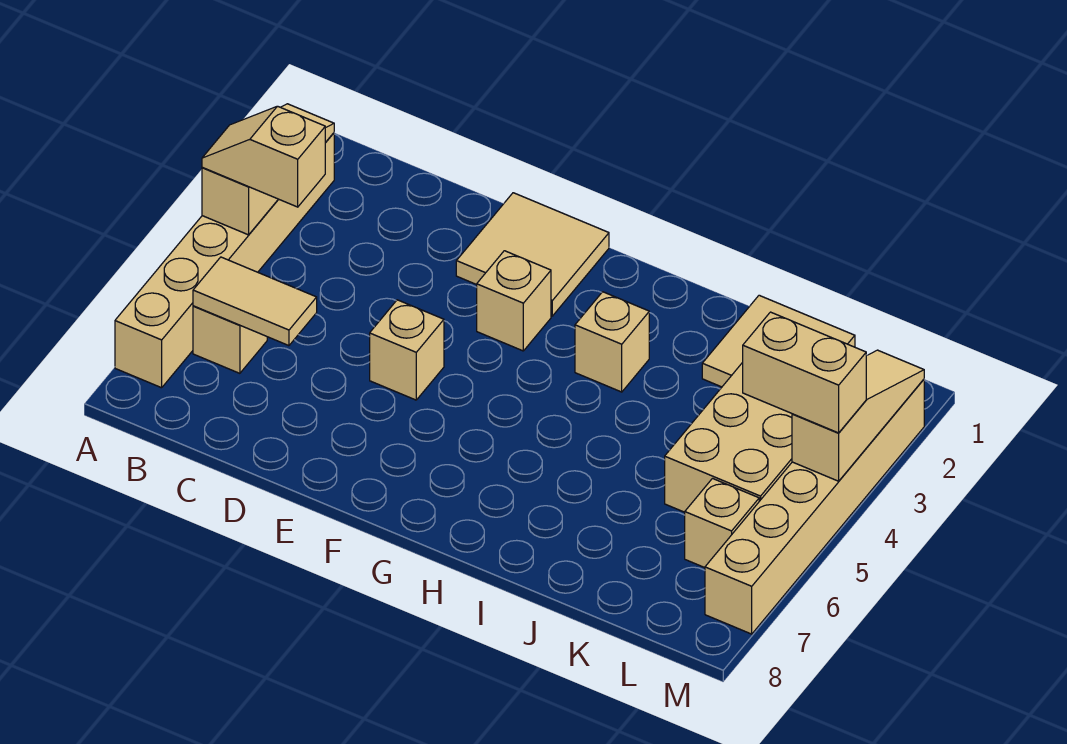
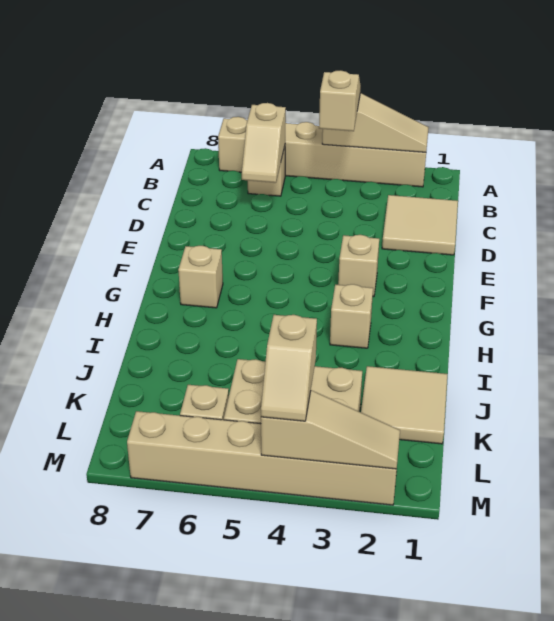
tan tile B6:C6 level 2 -> tan slope B6:C6 level 2 top B
tan tile E1:F2 level 1 -> tan tile C1:D2 level 1
tan brick E5 level 1 -> tan brick G7 level 1
tan brick L4:M4 level 3 -> tan slope L4:M4 level 3 top L

